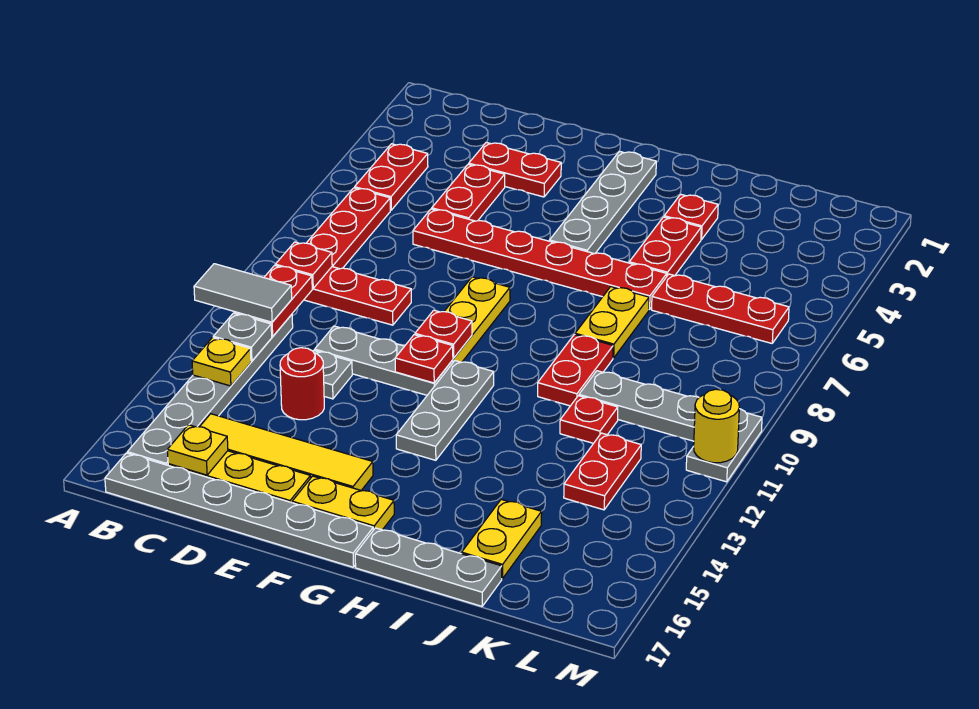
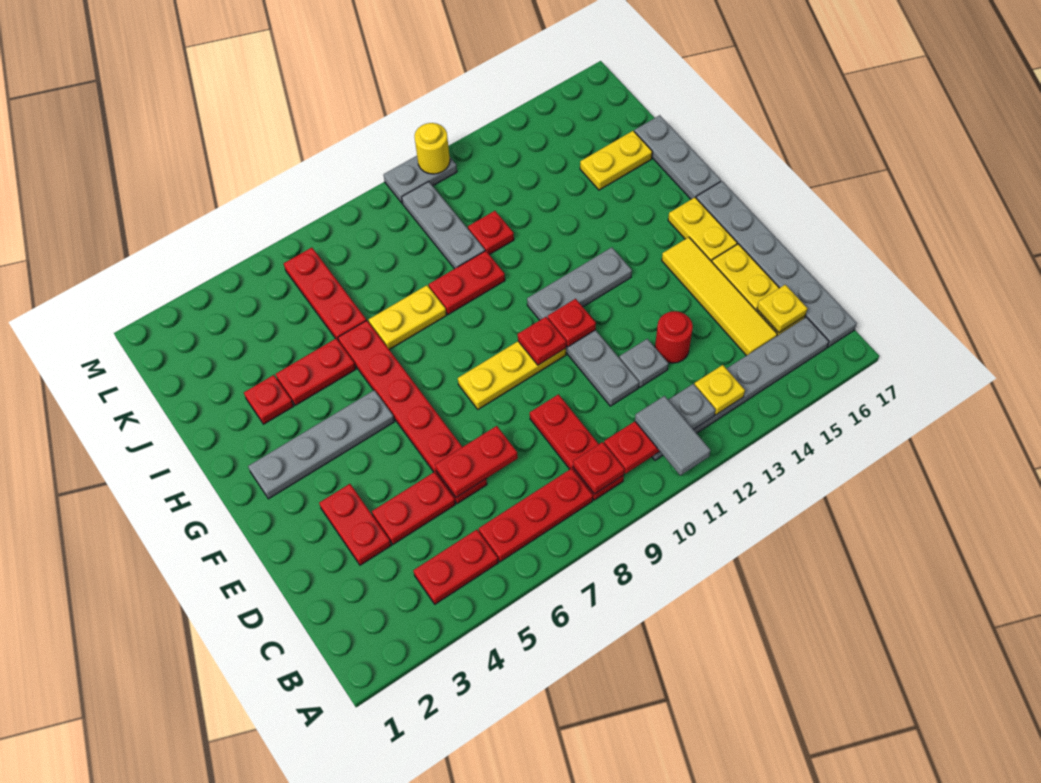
red plate K12:K13 level 1 -> red plate D6:D7 level 2

